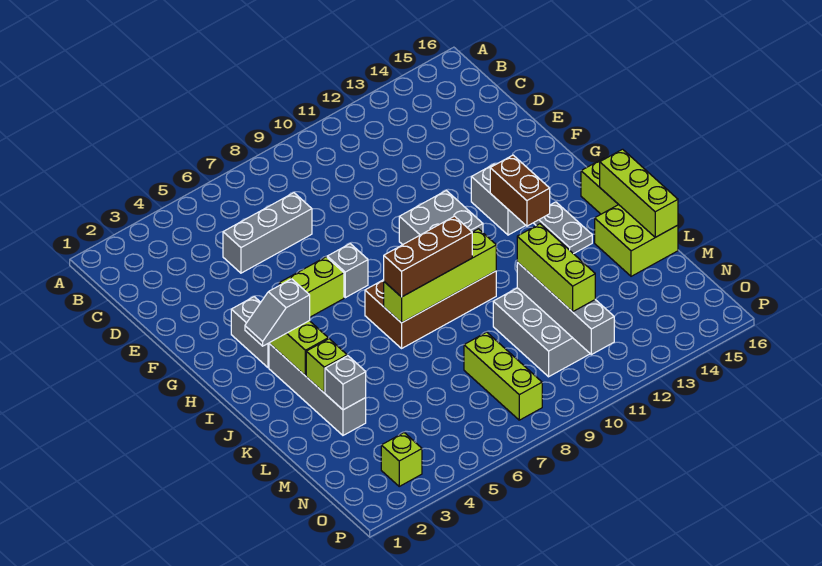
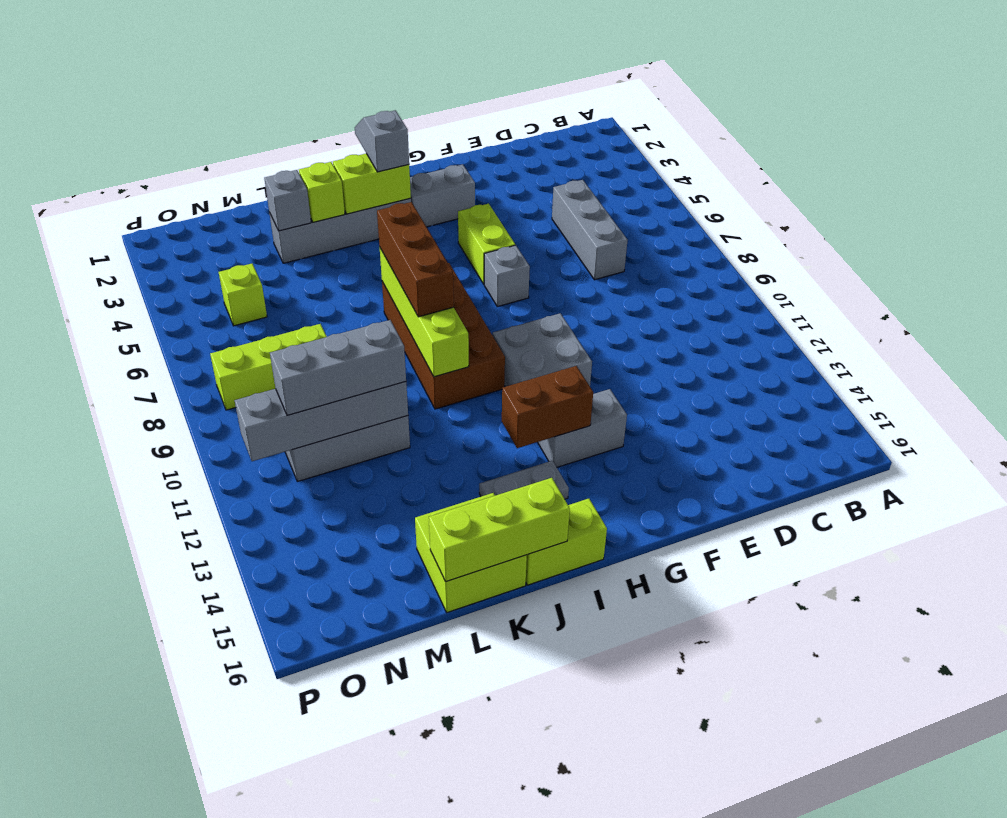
lime brick L11:N11 level 3 -> grey brick L11:N11 level 3
lime brick O3 level 1 -> lime brick N5 level 1

